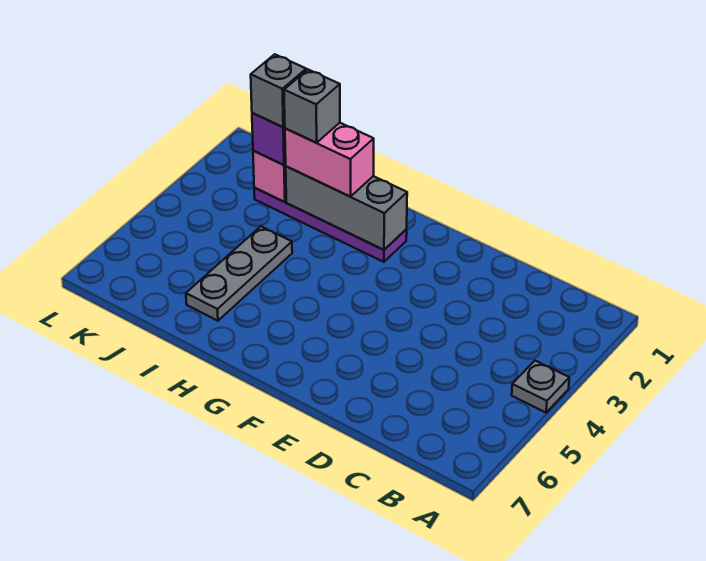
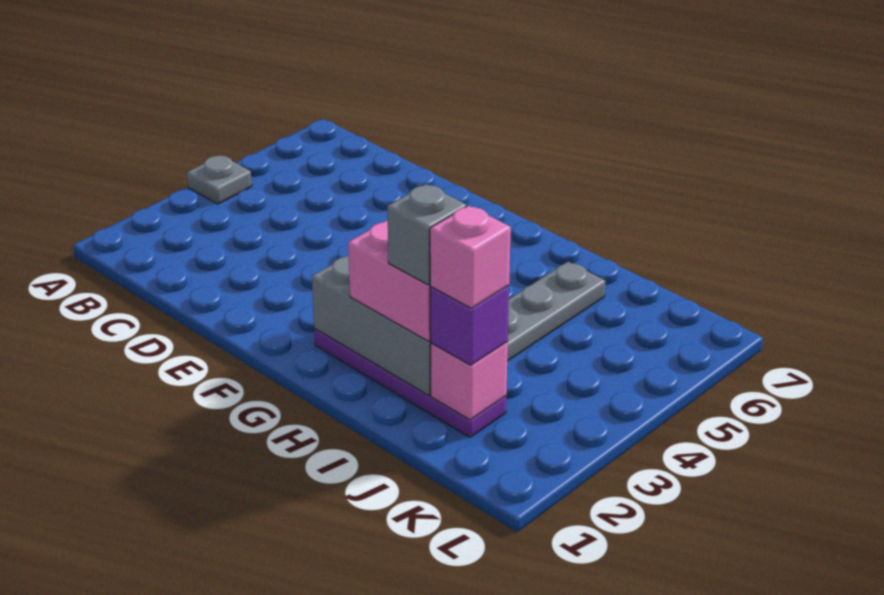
grey brick J2 level 4 -> pink brick J2 level 4

